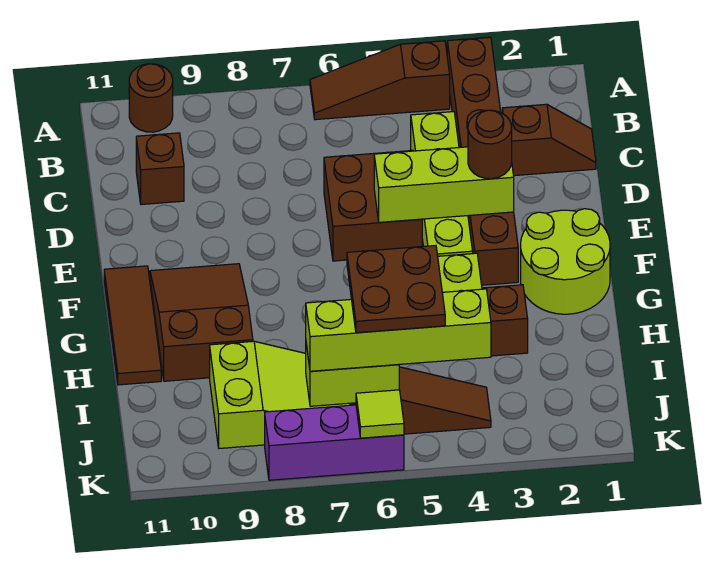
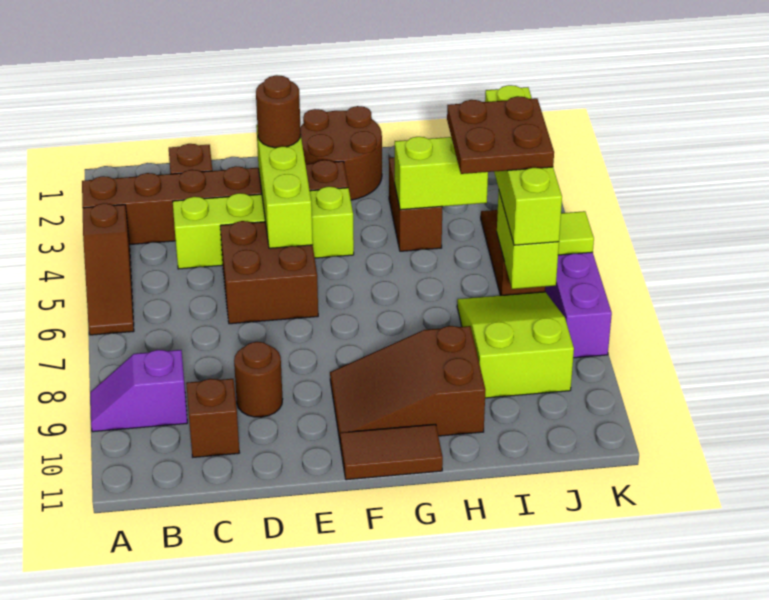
none -> purple slope A9:B9 level 1 top B
brown round brick A10 level 1 -> brown round brick D9 level 1
lime round brick F1:G2 level 1 -> brown round brick F1:G2 level 1
brown tile F11:H11 level 1 -> brown tile F11:G11 level 1

